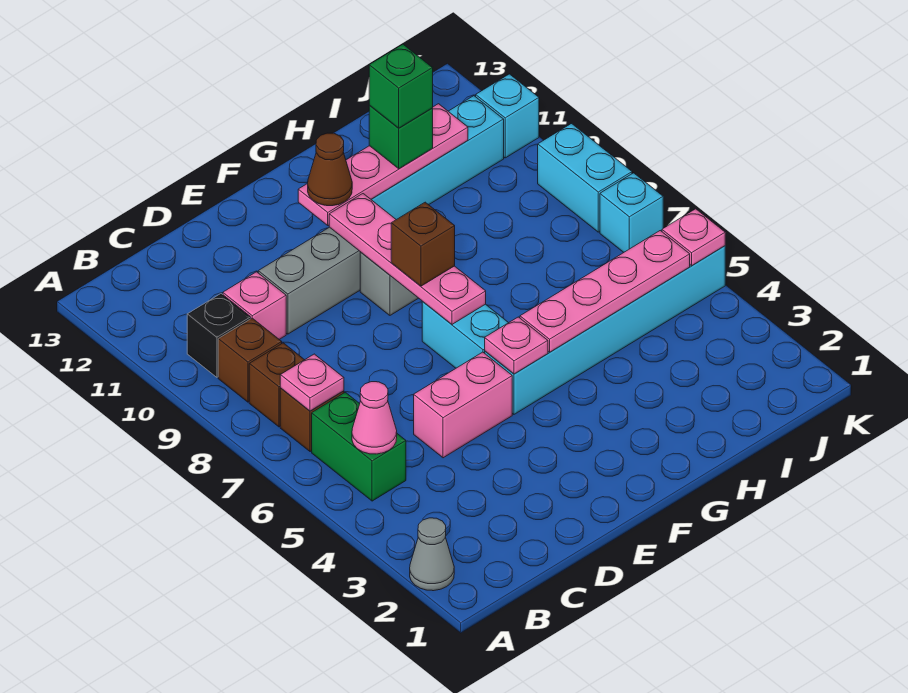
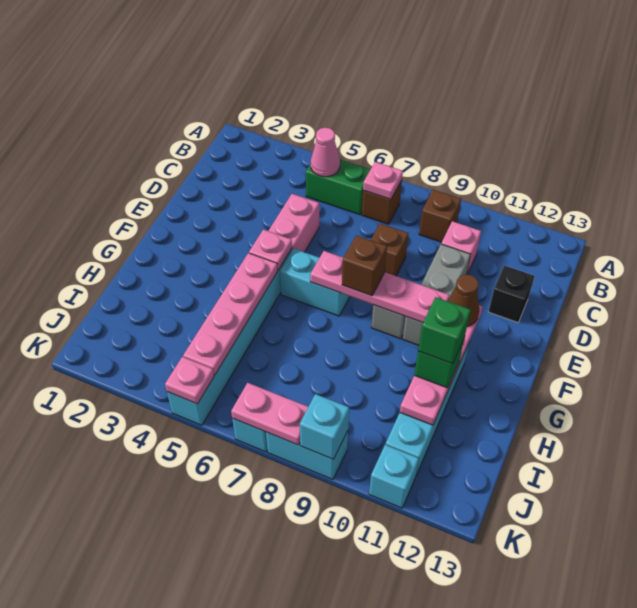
grey cone A2 level 1 -> none
brown brick B8 level 1 -> brown brick D8 level 1
black brick B10 level 1 -> black brick D12 level 1
none -> pink plate K7:K8 level 2
none -> cyan brick K9 level 2

